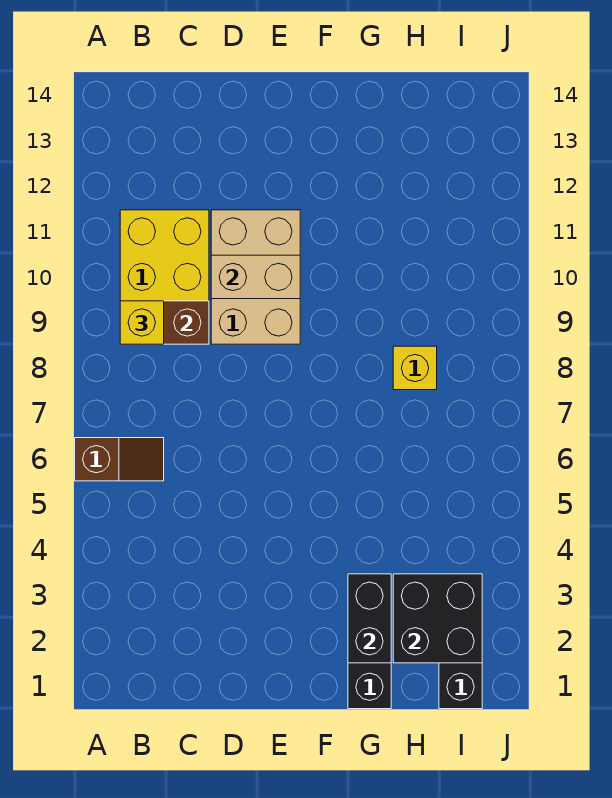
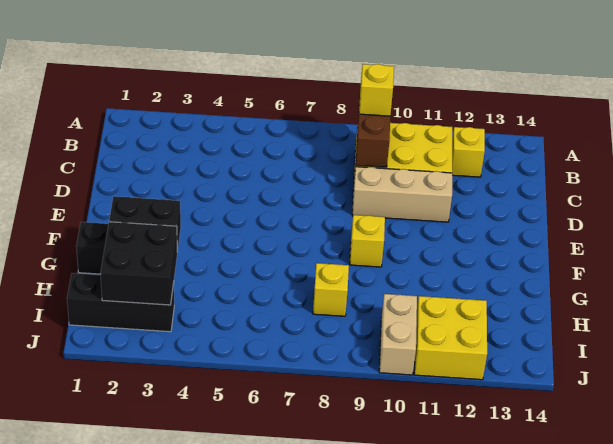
brown slope A6:B6 level 1 top A -> none
none -> yellow brick B12 level 1
tan brick D9:E11 level 1 -> tan brick D9:D11 level 1
tan brick D10:E10 level 2 -> tan brick I10:J10 level 1
none -> yellow brick F9 level 1
none -> yellow brick I11:J12 level 1

